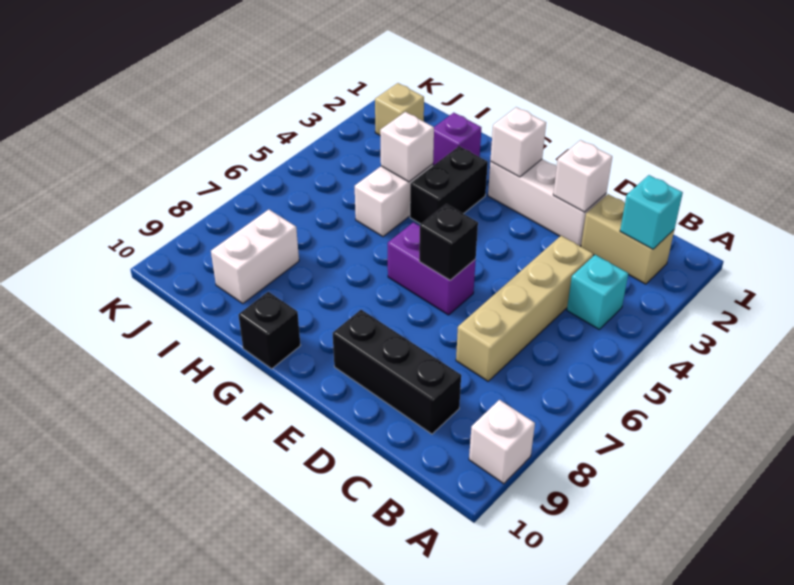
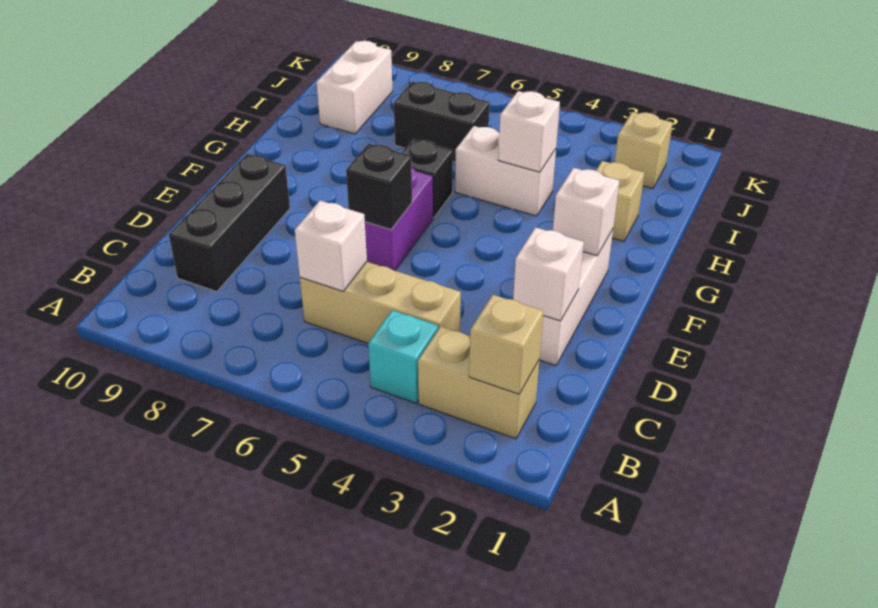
white brick A9 level 1 -> white brick C6 level 2
tan brick B2:C2 level 1 -> tan brick B2:B3 level 1
cyan brick B2 level 2 -> tan brick B2 level 2
tan brick C4:C7 level 1 -> tan brick C4:C6 level 1
black brick G3:G4 level 1 -> black brick I6:I7 level 1
black brick G10 level 1 -> black brick G6 level 1
purple brick H2 level 1 -> tan brick H2 level 1
white brick I8:I9 level 1 -> white brick I9:J9 level 1

